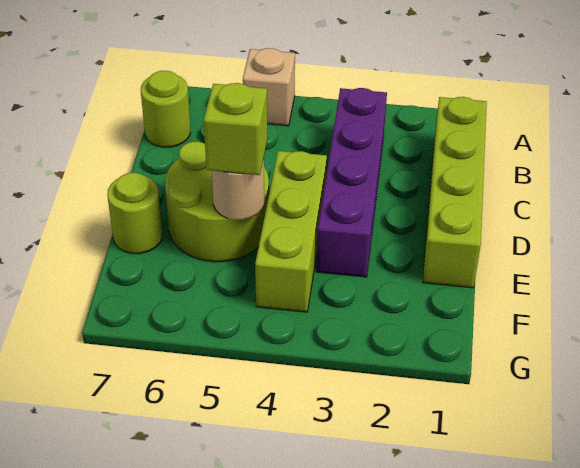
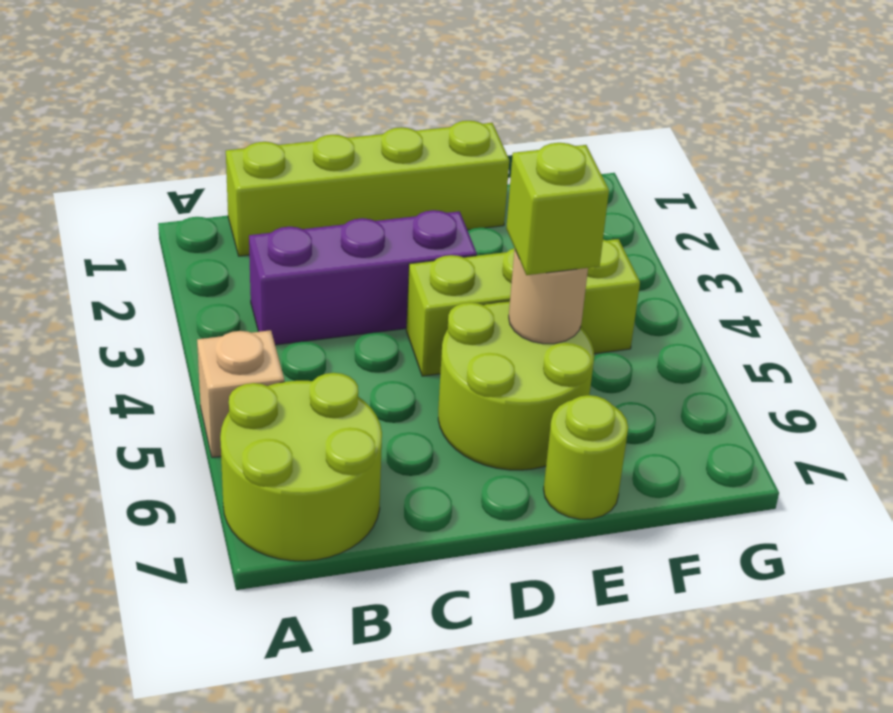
purple brick B3:E3 level 1 -> purple brick B3:D3 level 1
lime round brick B7 level 1 -> lime round brick A6:B7 level 1

